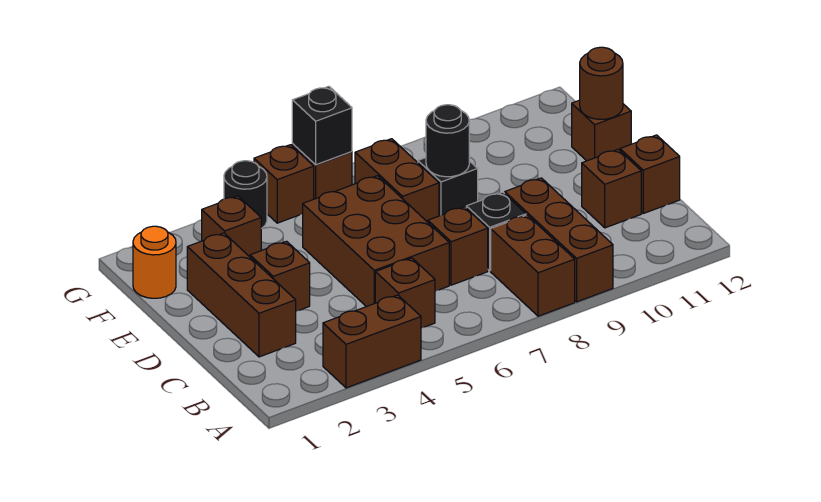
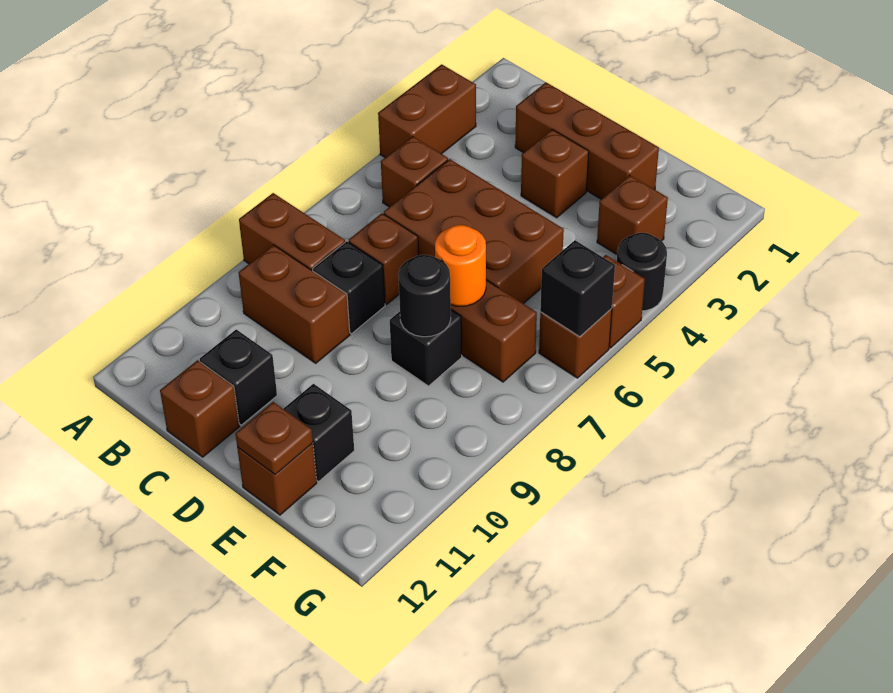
brown brick A9:C9 level 1 -> brown brick B9:C9 level 1
brown brick C11 level 1 -> black brick C11 level 1
none -> black brick E11 level 1
brown round brick E12 level 2 -> brown plate E12 level 2
orange round brick F1 level 1 -> orange round brick E7 level 2

